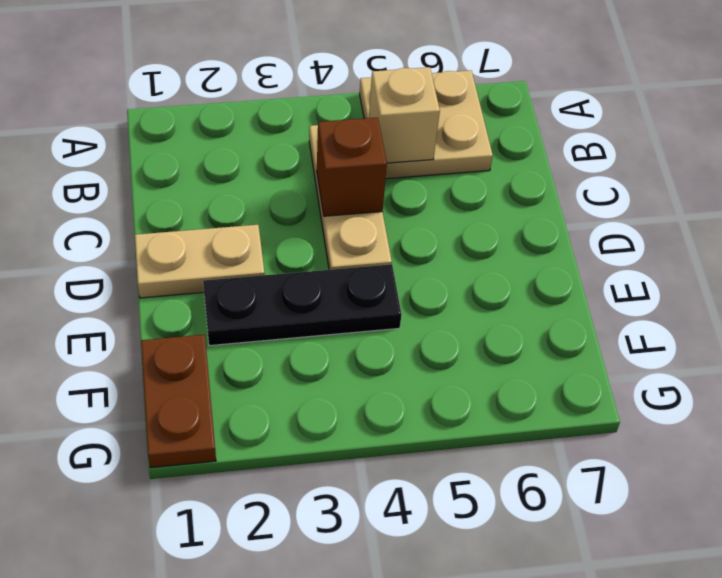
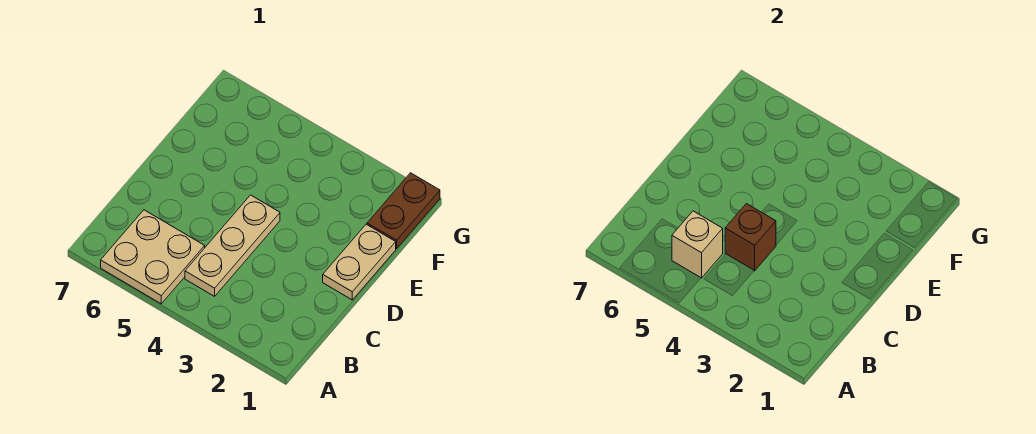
tan plate D1:D2 level 1 -> tan plate D1:E1 level 1
black plate E2:E4 level 1 -> none

